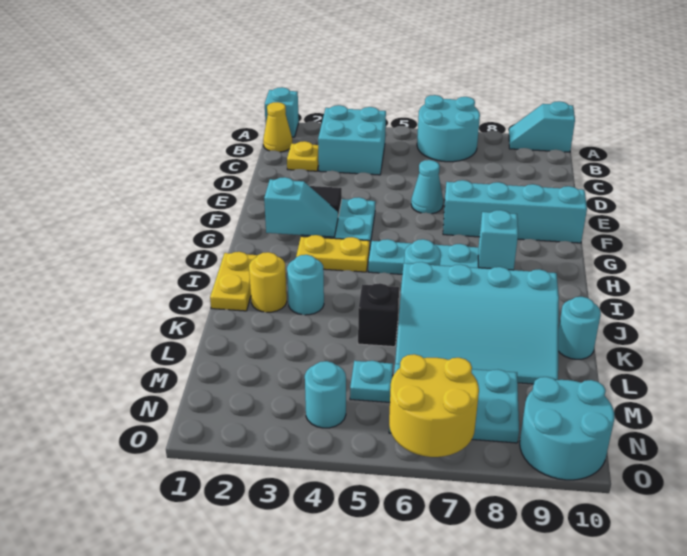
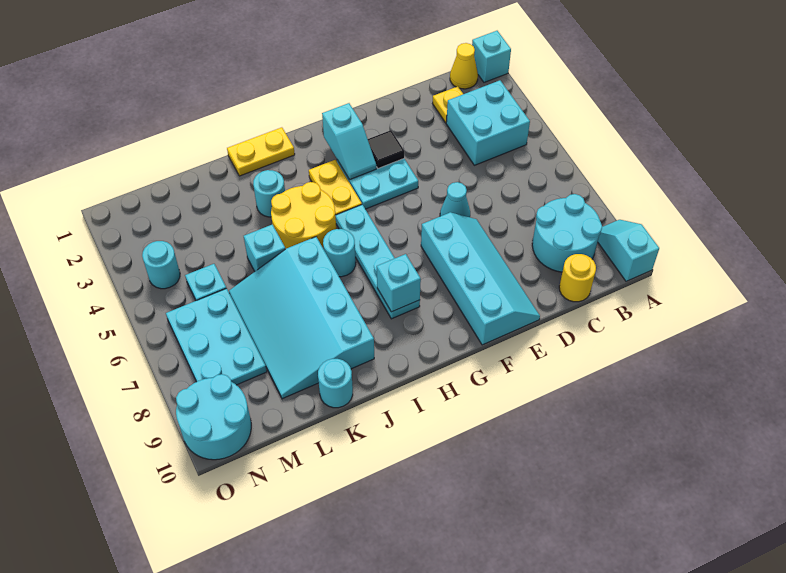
cyan round brick A6:B7 level 1 -> cyan round brick B8:C9 level 1
yellow round brick J2 level 1 -> yellow round brick C10 level 1
black brick K5 level 1 -> cyan brick K5 level 1
yellow round brick N6:O7 level 2 -> yellow round brick I4:J5 level 1

